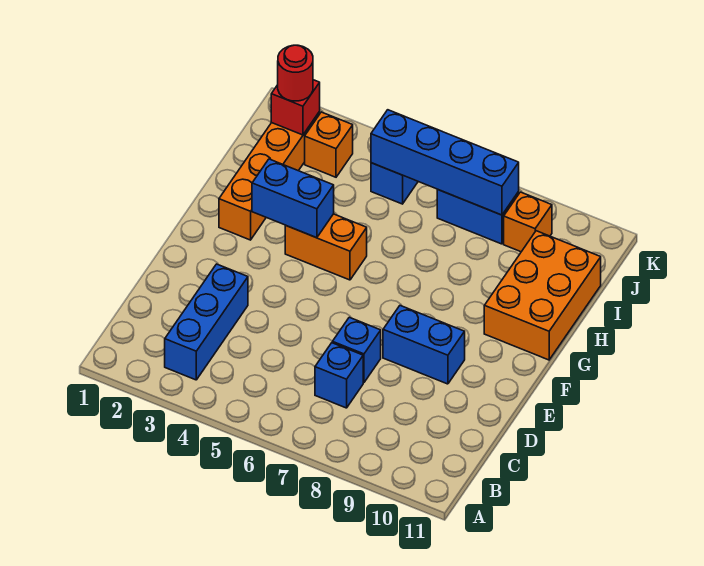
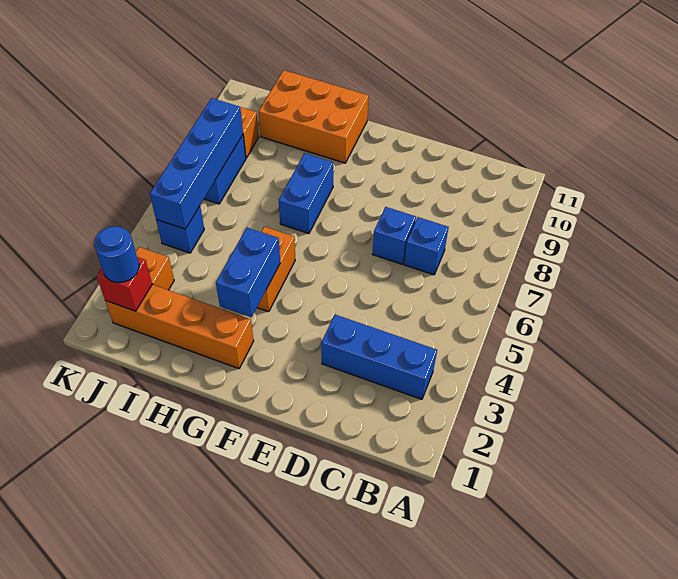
blue brick E8:E9 level 1 -> blue brick G7:G8 level 1
red round brick J2 level 3 -> blue round brick J2 level 3

